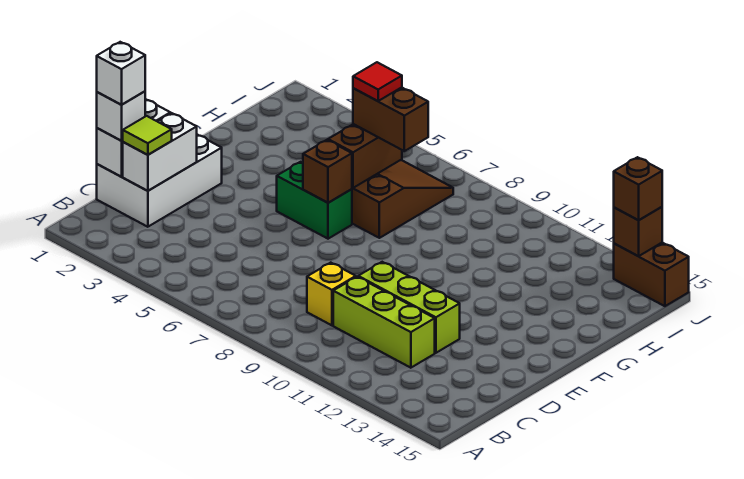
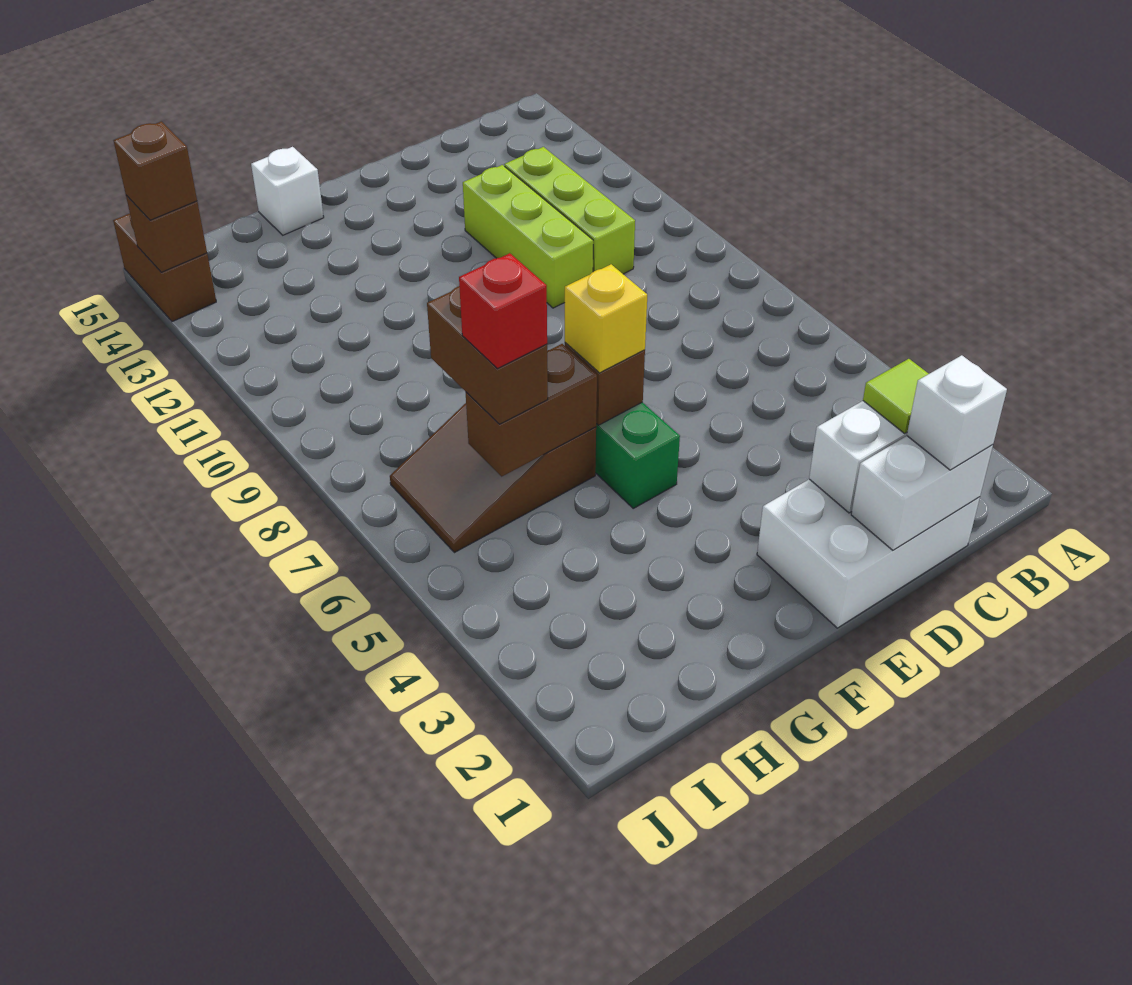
white brick C1 level 4 -> white brick G15 level 1
yellow brick C9 level 1 -> yellow brick F6 level 3
red tile H6 level 4 -> red brick H6 level 4

